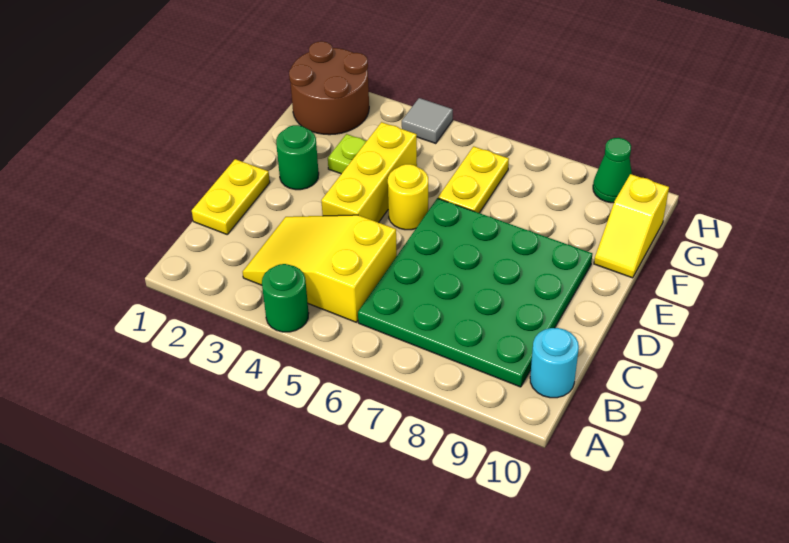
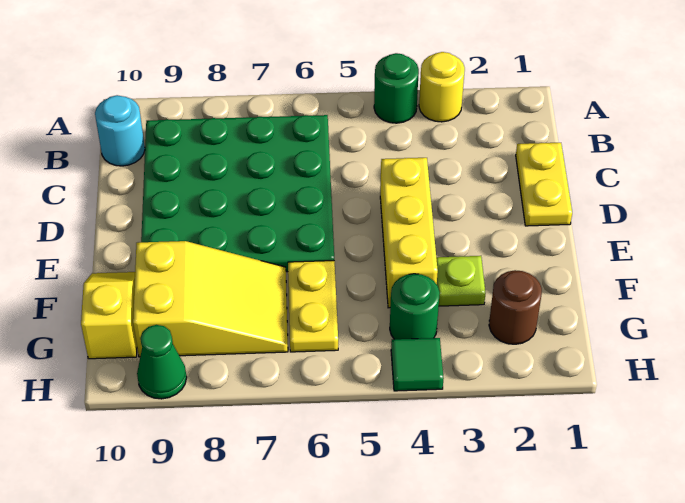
yellow slope B3:C5 level 1 top 5 -> yellow slope F7:G9 level 1 top 9
green round brick E2 level 1 -> green round brick G4 level 1
yellow round brick E5 level 1 -> yellow round brick A3 level 1
brown round brick G1:H2 level 1 -> brown round brick G2 level 1
grey tile H4 level 1 -> green tile H4 level 1

